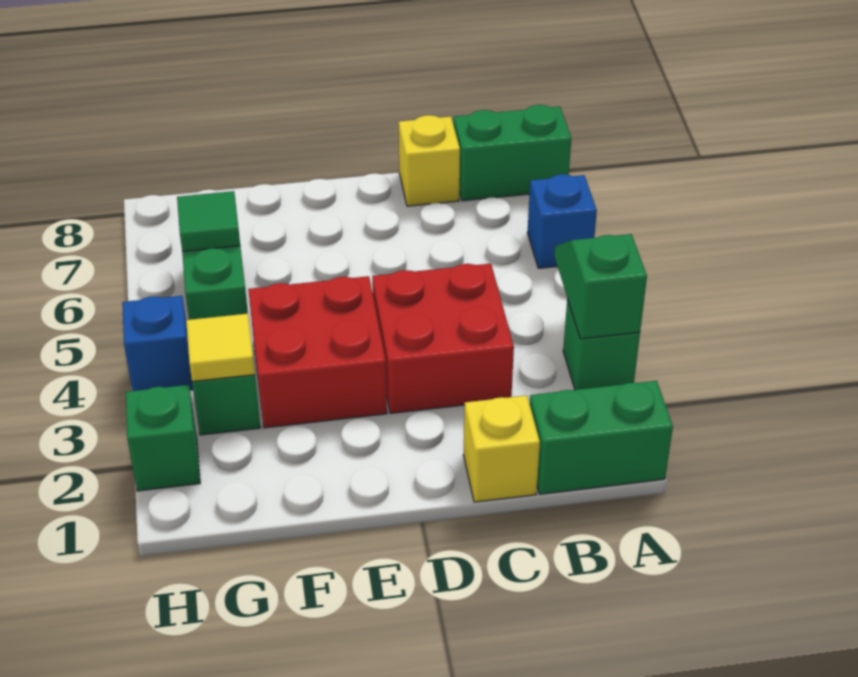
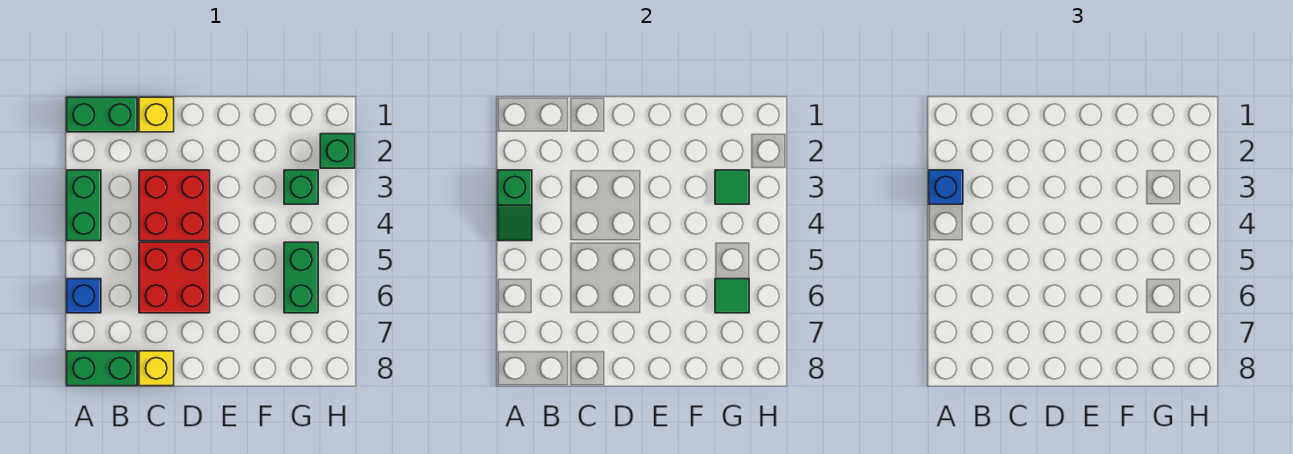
green brick A3 level 1 -> green brick A3:A4 level 1
red brick E3:F4 level 1 -> red brick C5:D6 level 1
yellow tile G3 level 2 -> green tile G3 level 2
blue brick H4 level 1 -> blue brick A3 level 3

